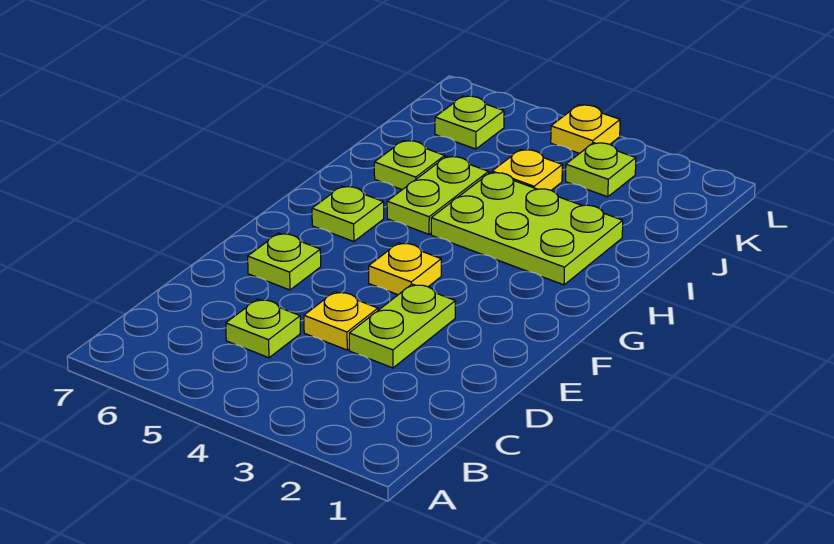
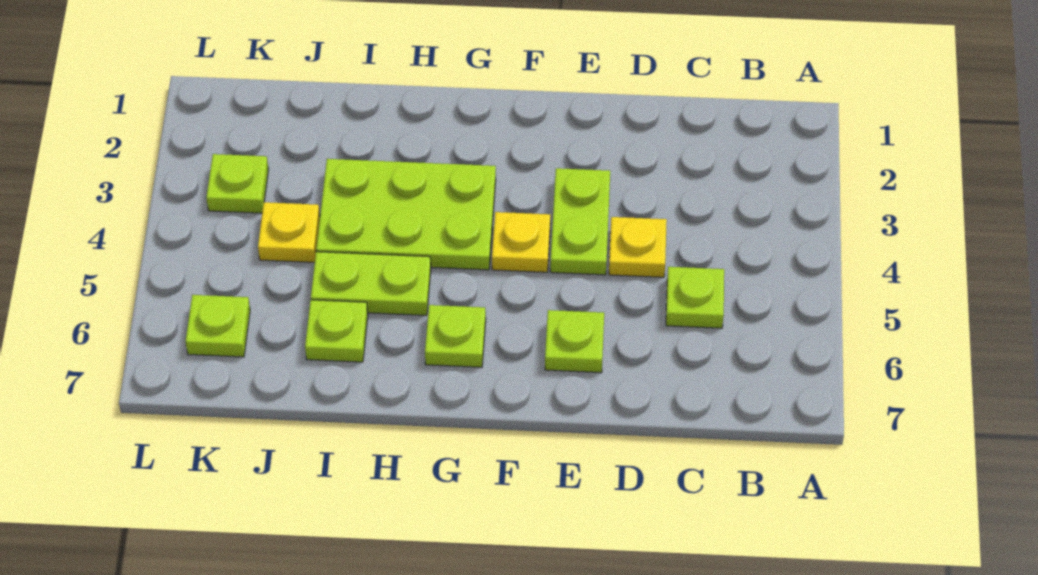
lime plate D3:E3 level 1 -> lime plate E3:E4 level 1
lime plate H2:I4 level 1 -> lime plate G3:I4 level 1
yellow plate L4 level 1 -> none

